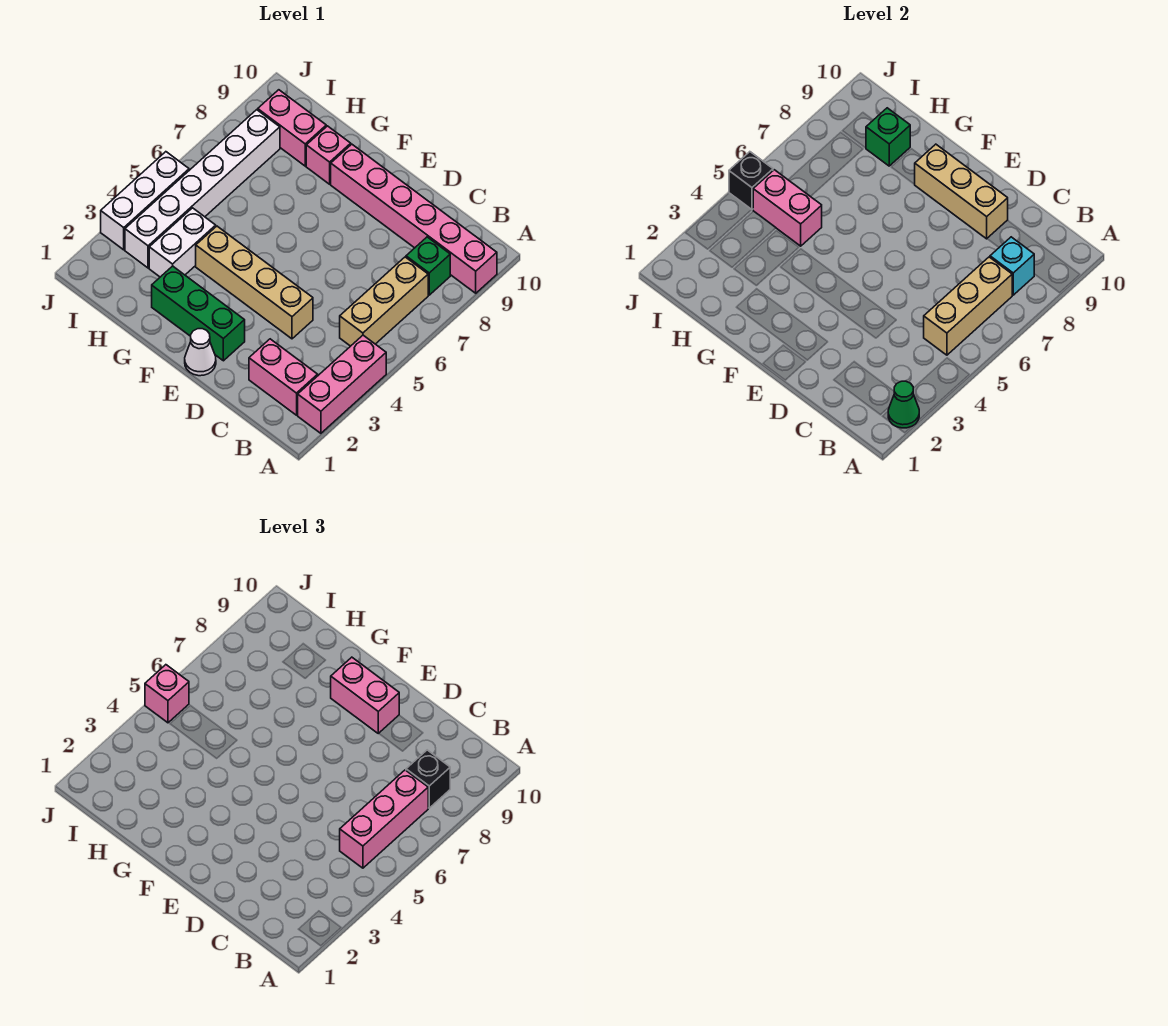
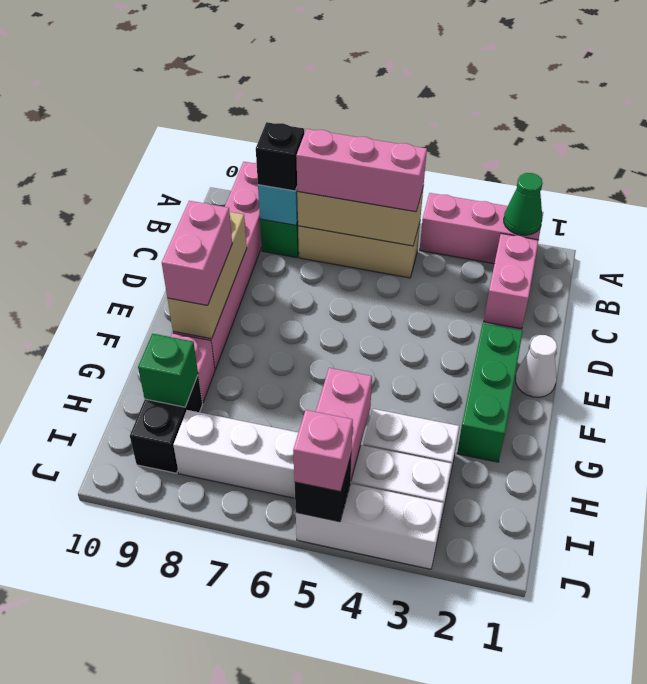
tan brick D4:G4 level 1 -> none
pink brick H9:I9 level 1 -> black brick H9:I9 level 1

